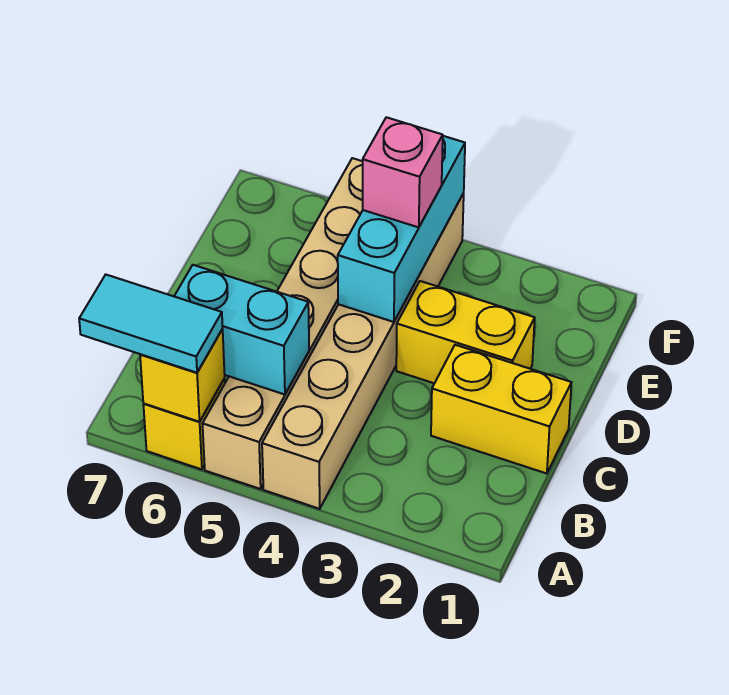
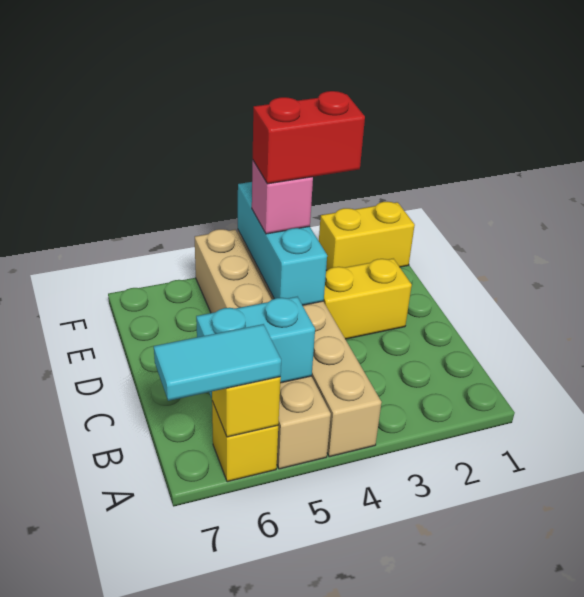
yellow brick C1:C2 level 1 -> yellow brick F1:F2 level 1
none -> red brick E3:E4 level 4

